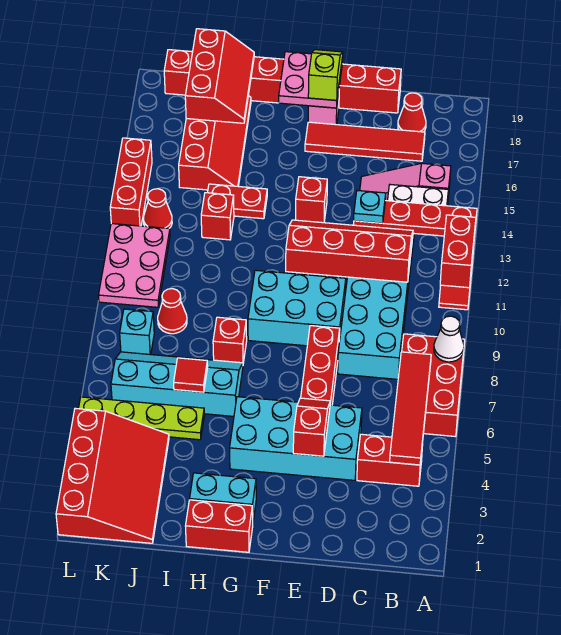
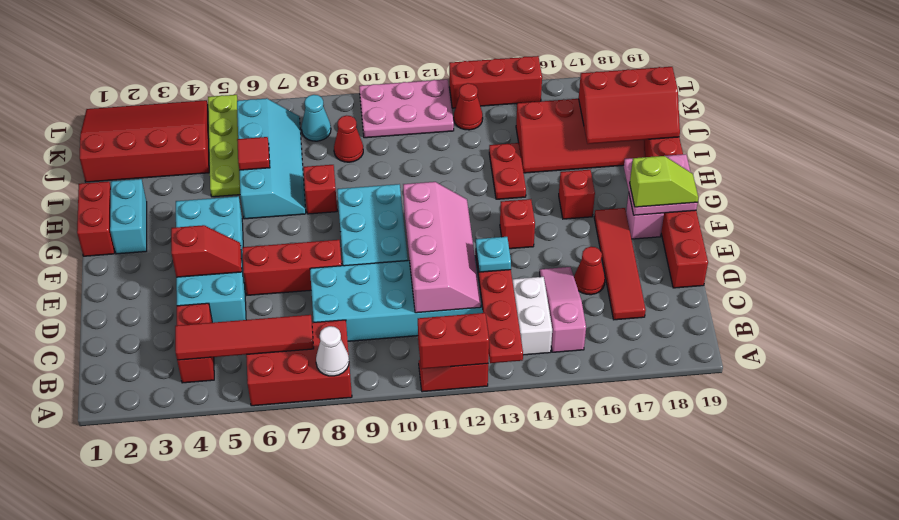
red slope C11:F12 level 2 top 11 -> pink slope C11:F12 level 2 top 11
red cone C18 level 1 -> red cone D16 level 1
red brick I13 level 1 -> red brick G16 level 1
red slope J1:L4 level 1 top L -> red slope J1:L4 level 1 top J
cyan brick K8 level 1 -> cyan cone K8 level 1

